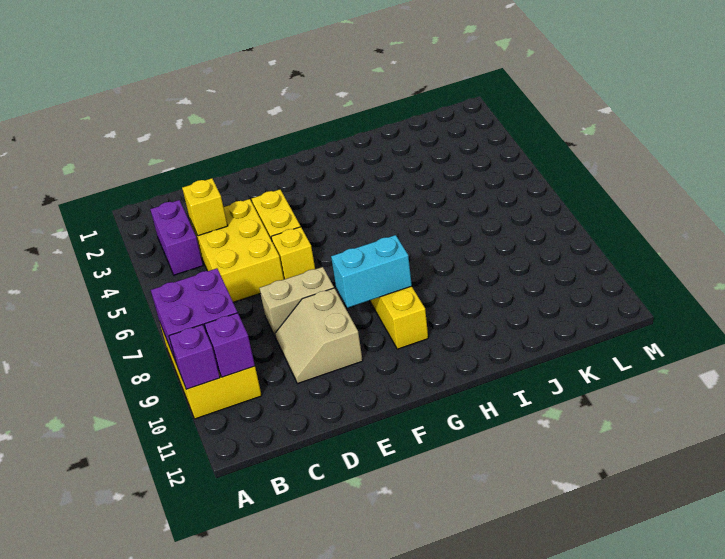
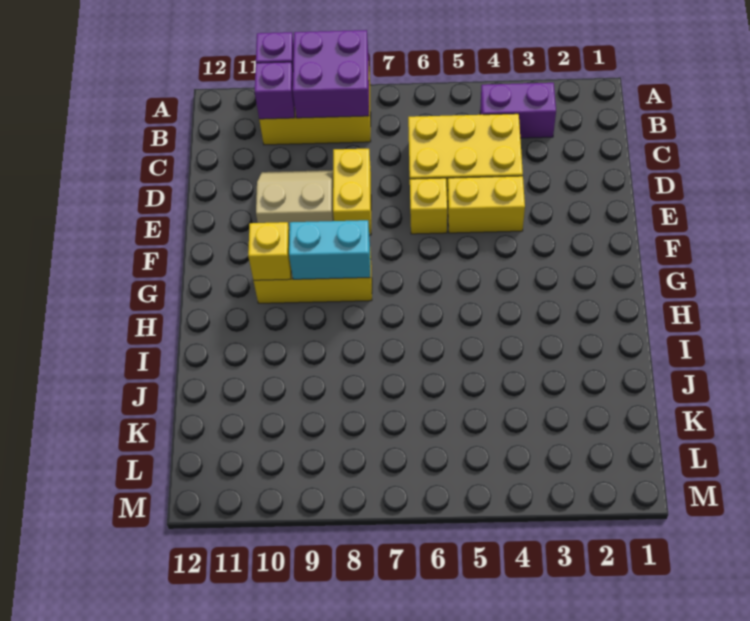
yellow brick C4 level 2 -> yellow brick G10 level 2
tan brick D8:E8 level 1 -> yellow brick D8:E8 level 1
cyan brick F9:G9 level 2 -> cyan brick G8:G9 level 2

